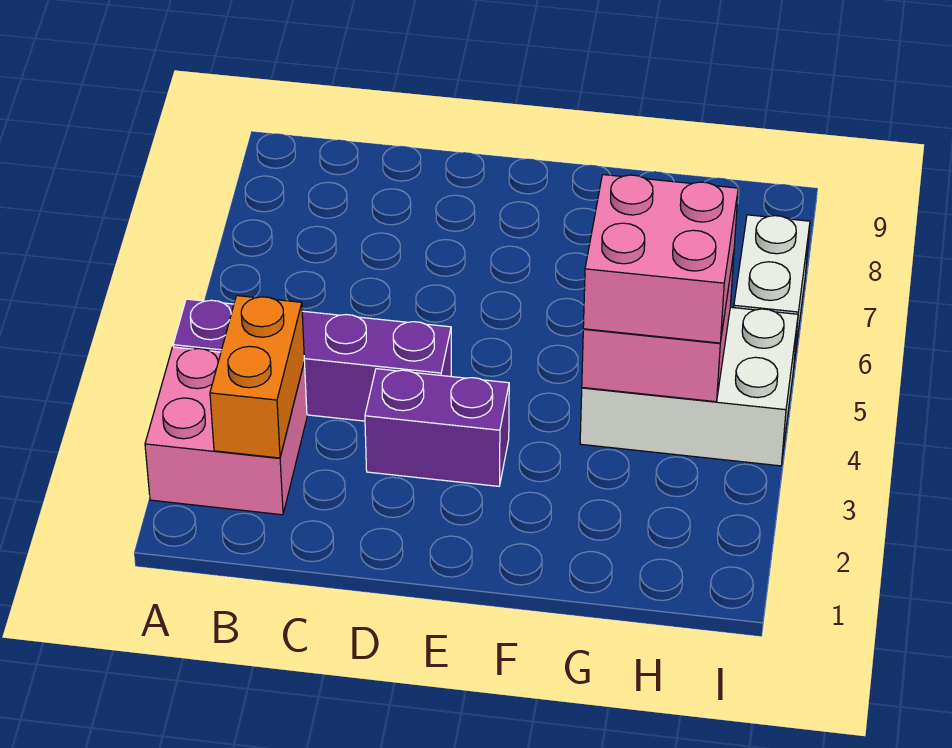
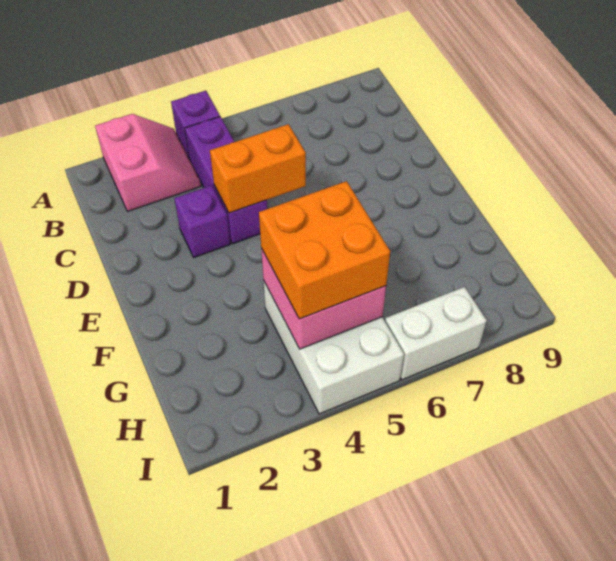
pink brick A2:B3 level 1 -> pink slope A2:B3 level 1 top 2
orange brick B2:B3 level 2 -> orange brick D4:D5 level 2
purple brick D3:E3 level 1 -> purple brick D3 level 1
pink brick G4:H5 level 3 -> orange brick G4:H5 level 3

